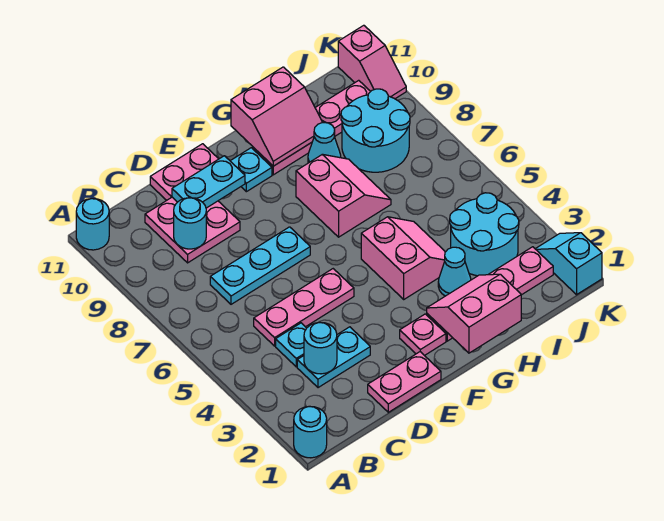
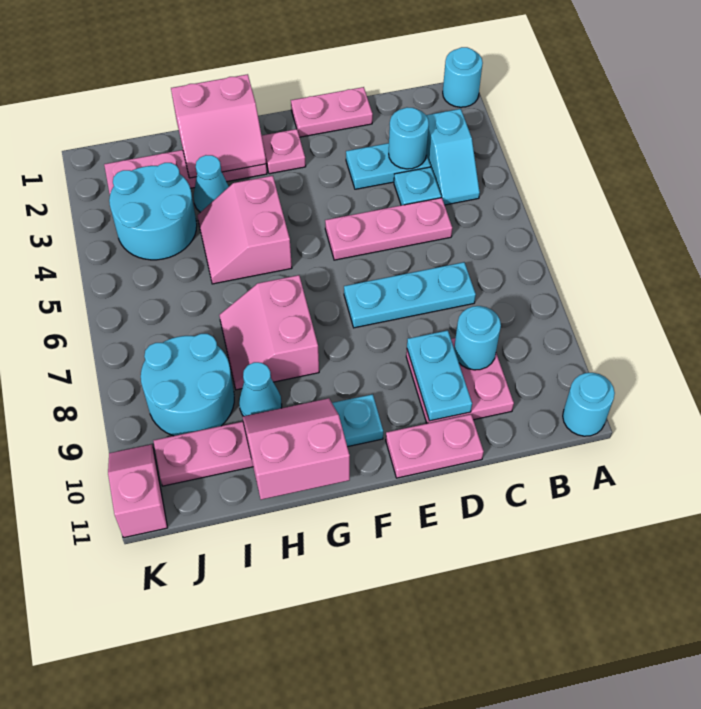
cyan plate D10:E10 level 2 -> cyan plate D9:D10 level 2
cyan slope K1:K2 level 1 top 1 -> cyan slope B3:B4 level 1 top 3

